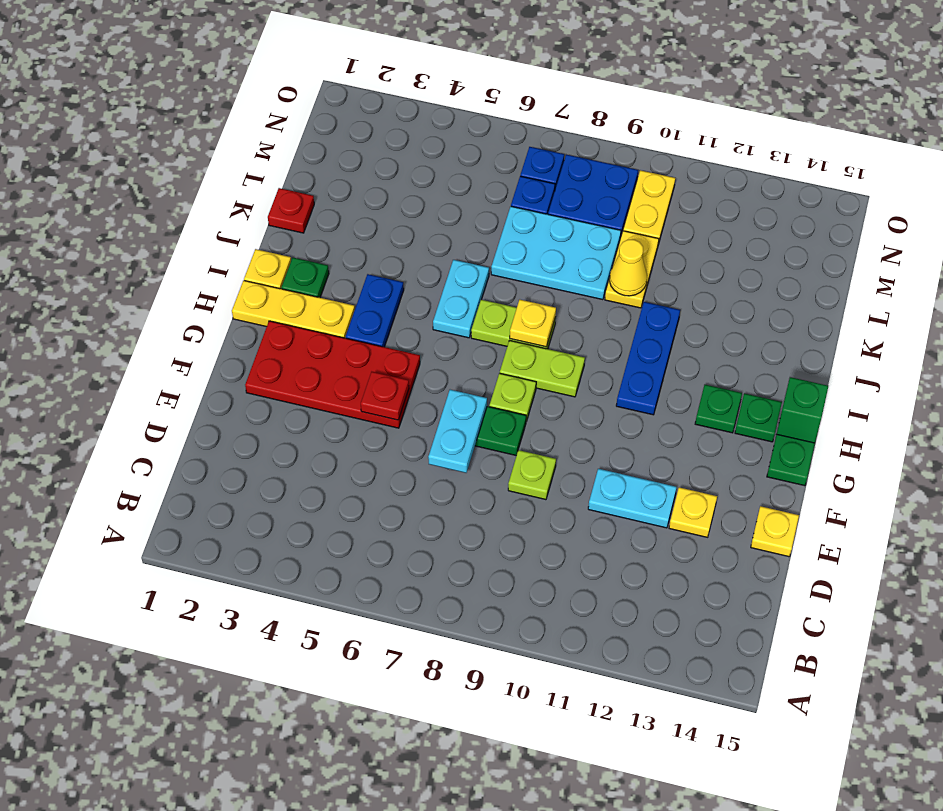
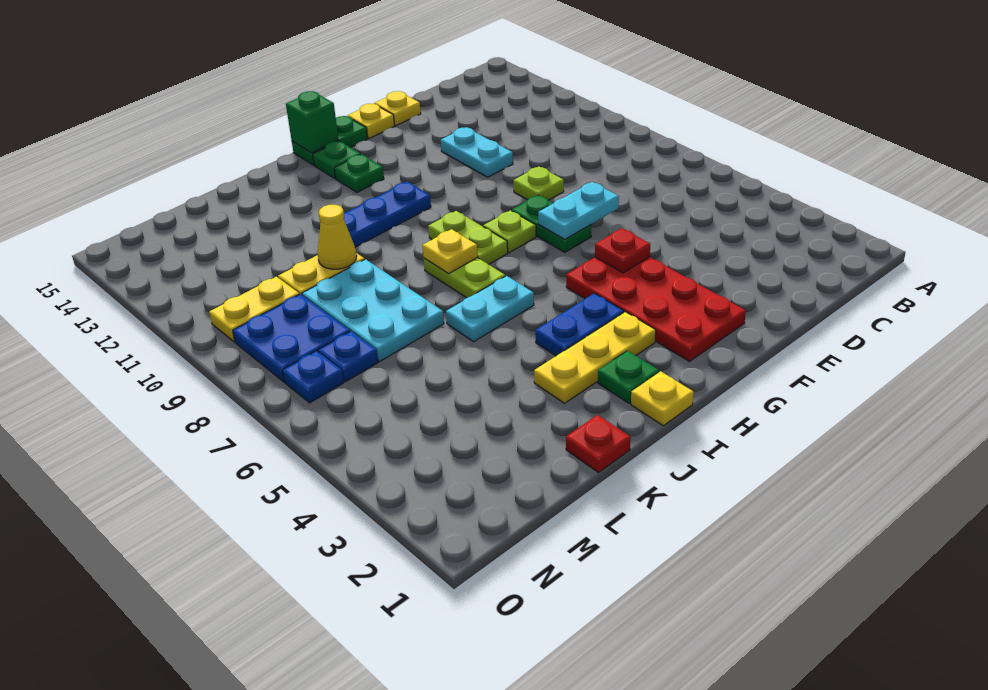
yellow plate E13 level 1 -> yellow plate F15 level 1
yellow plate H1:H3 level 1 -> yellow plate H3:J3 level 1

